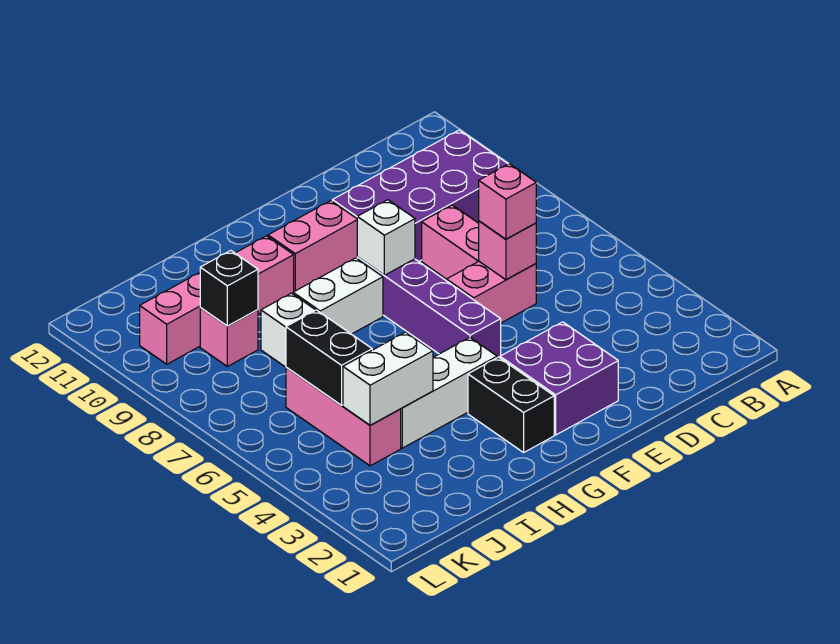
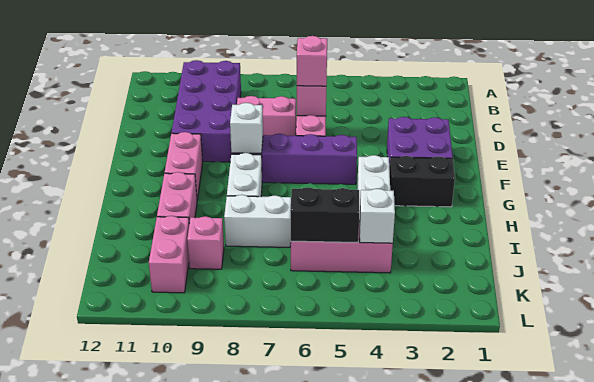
white brick I4:J4 level 2 -> white brick J4 level 2
black brick J9 level 2 -> none

